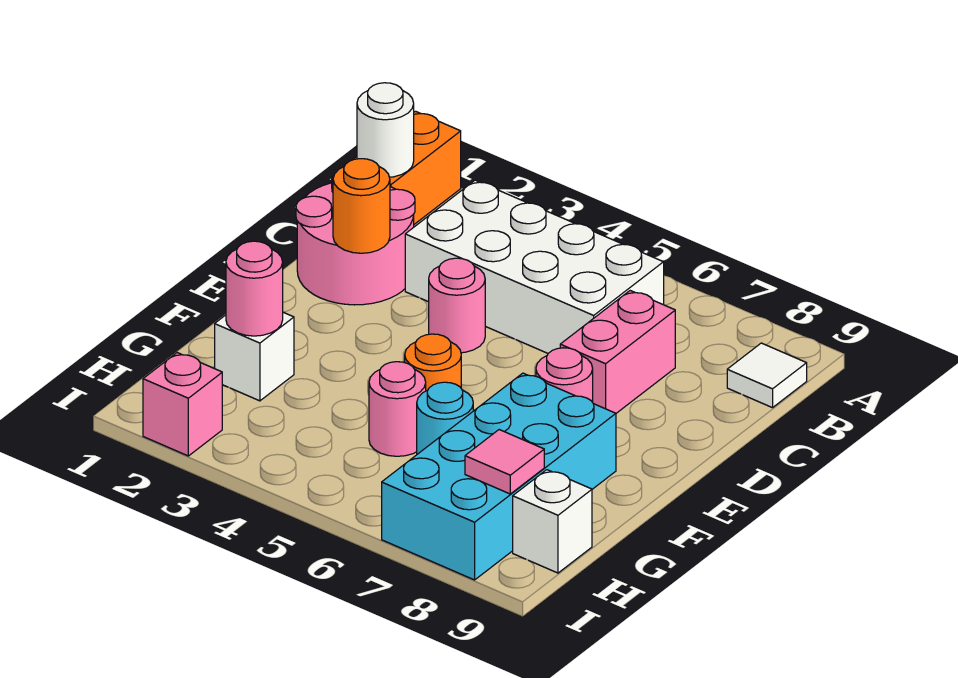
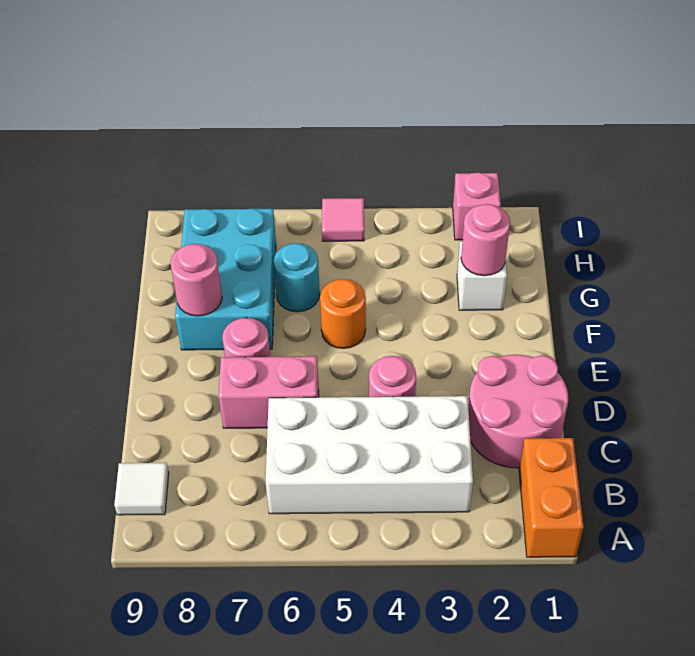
white round brick B1 level 2 -> none
pink brick C7:D7 level 1 -> pink brick D6:D7 level 1
orange round brick D2 level 2 -> none
cyan brick F7:I8 level 1 -> cyan brick F7:H8 level 1
pink round brick G5 level 1 -> pink round brick F8 level 2
pink tile H8 level 2 -> pink tile I5 level 1
white brick H9 level 1 -> none

